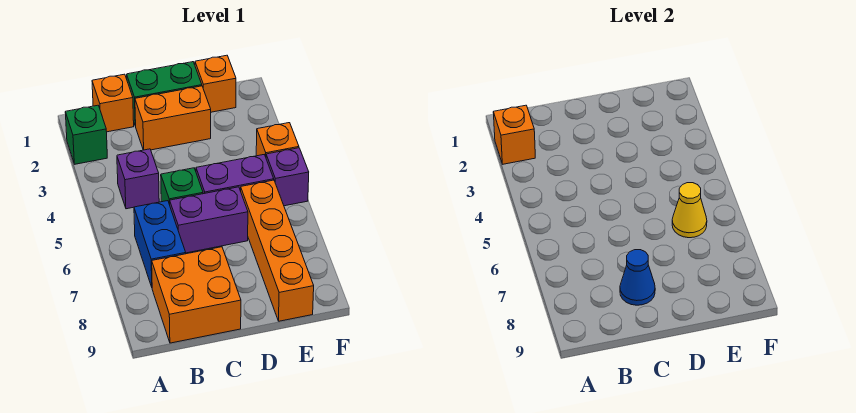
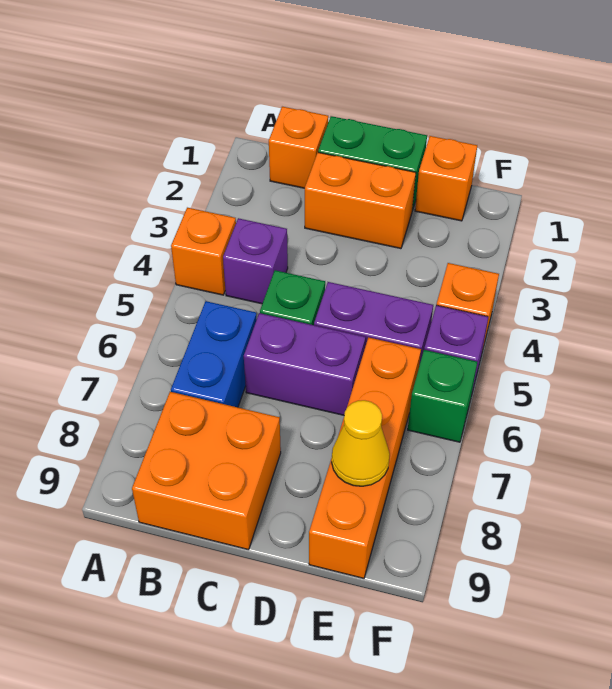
green brick A2 level 1 -> green brick F6 level 1
orange brick A2 level 2 -> orange brick A4 level 1
blue cone C8 level 2 -> none
yellow cone E6 level 2 -> yellow cone E8 level 2

